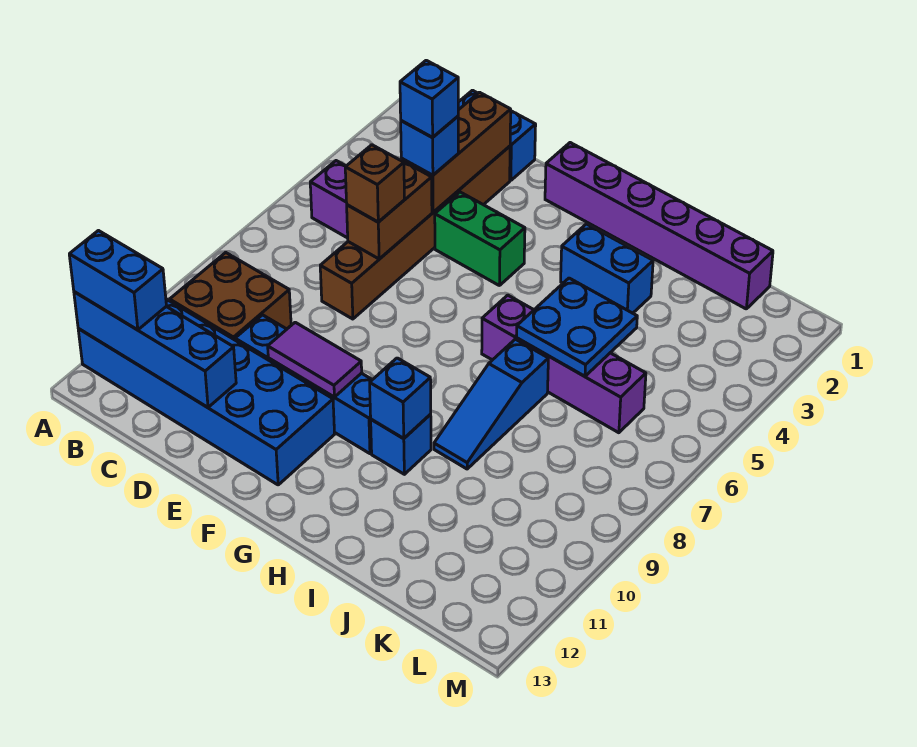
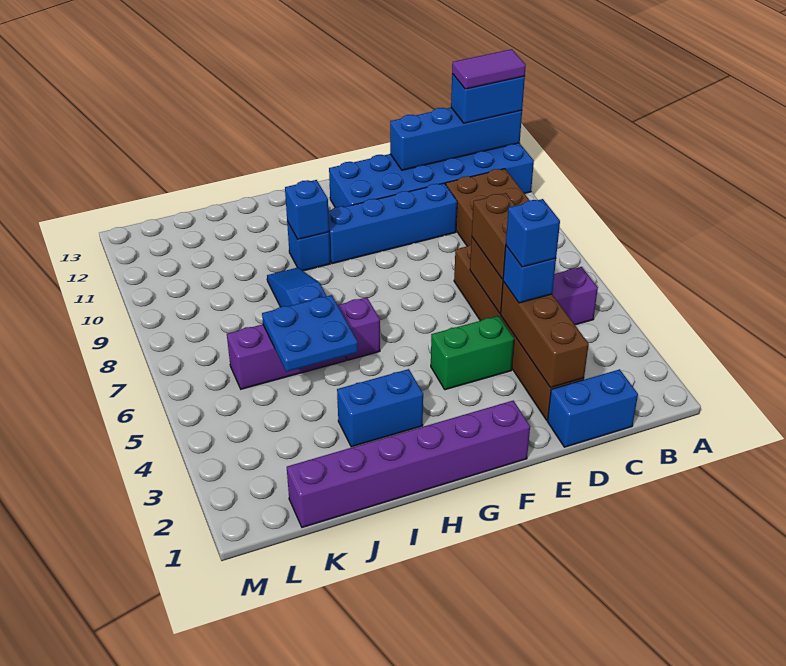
brown brick D6 level 3 -> brown brick D5:D6 level 3
purple tile E10:F10 level 2 -> purple tile A12:B12 level 4

